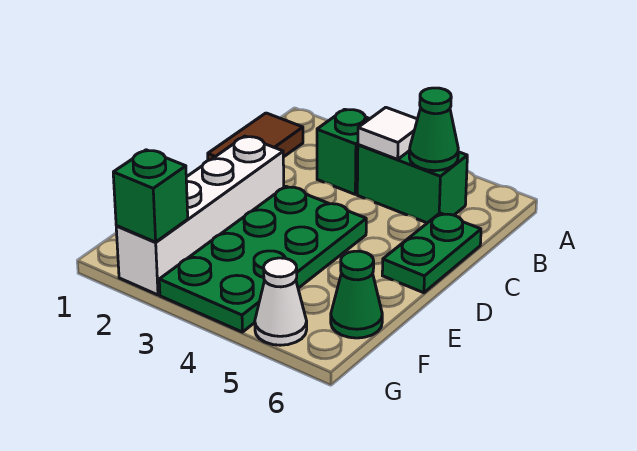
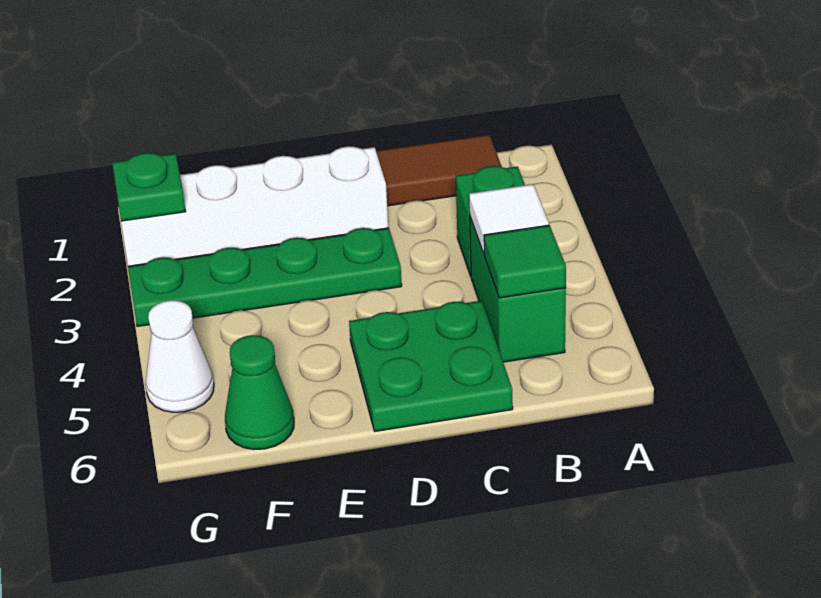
green cone B5 level 2 -> green tile B5 level 2
green plate C6:D6 level 1 -> green plate C5:D6 level 1
green plate D3:G4 level 1 -> green plate D3:G3 level 1
green brick G2 level 2 -> green plate G2 level 2

